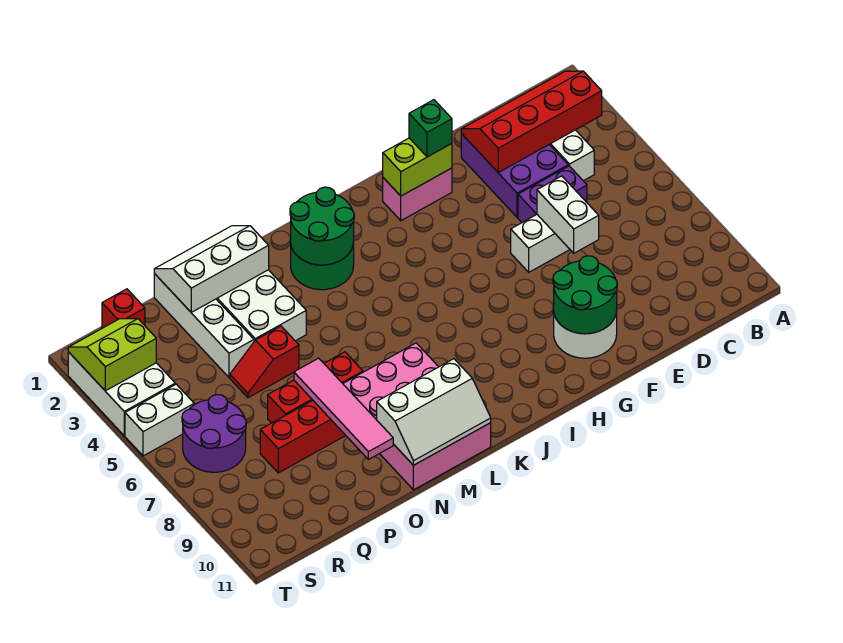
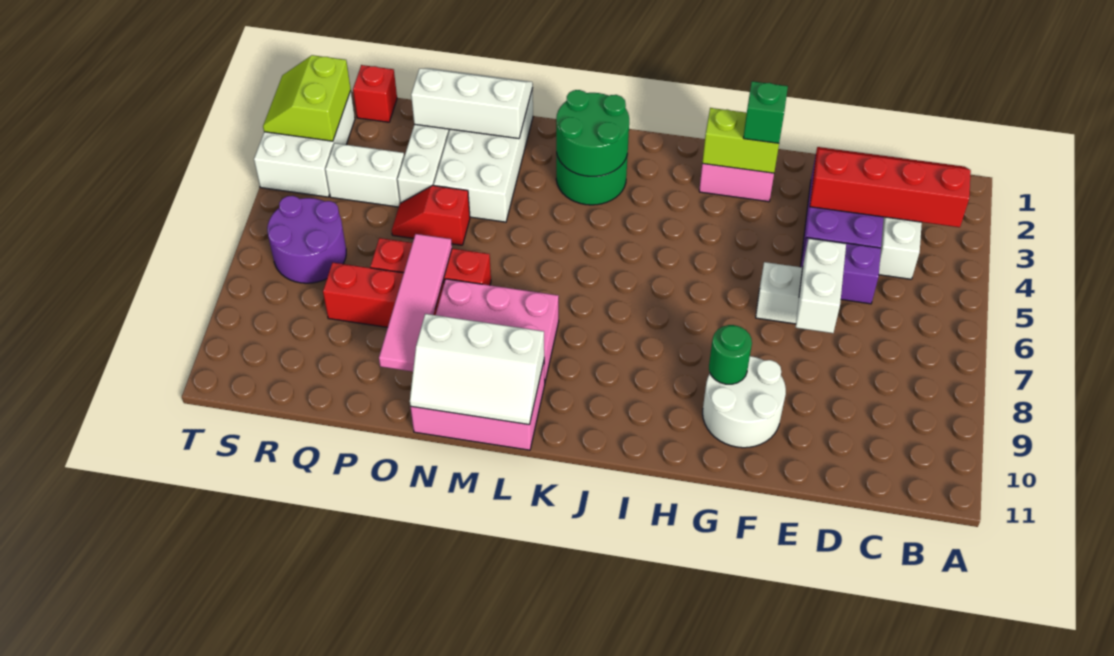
green round brick F9:G10 level 2 -> green round brick G9 level 2
lime slope S2:T3 level 2 top 3 -> lime slope S2:T3 level 2 top S
white brick S5:T5 level 1 -> white brick Q4:R4 level 1

